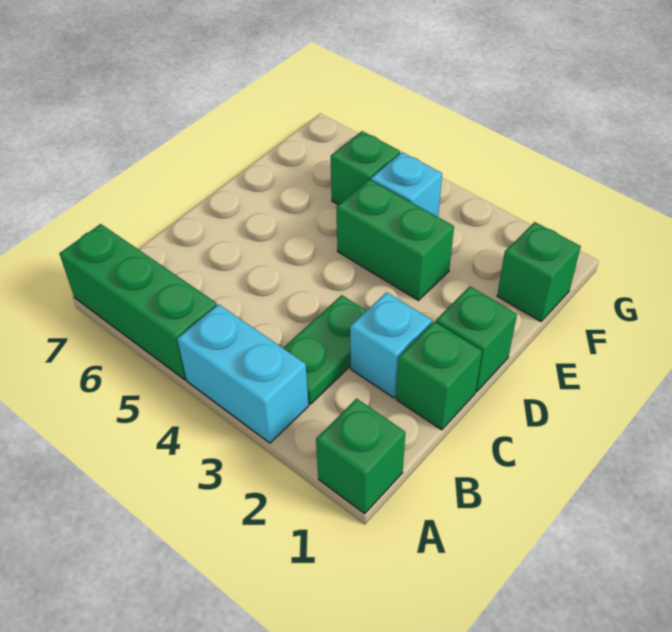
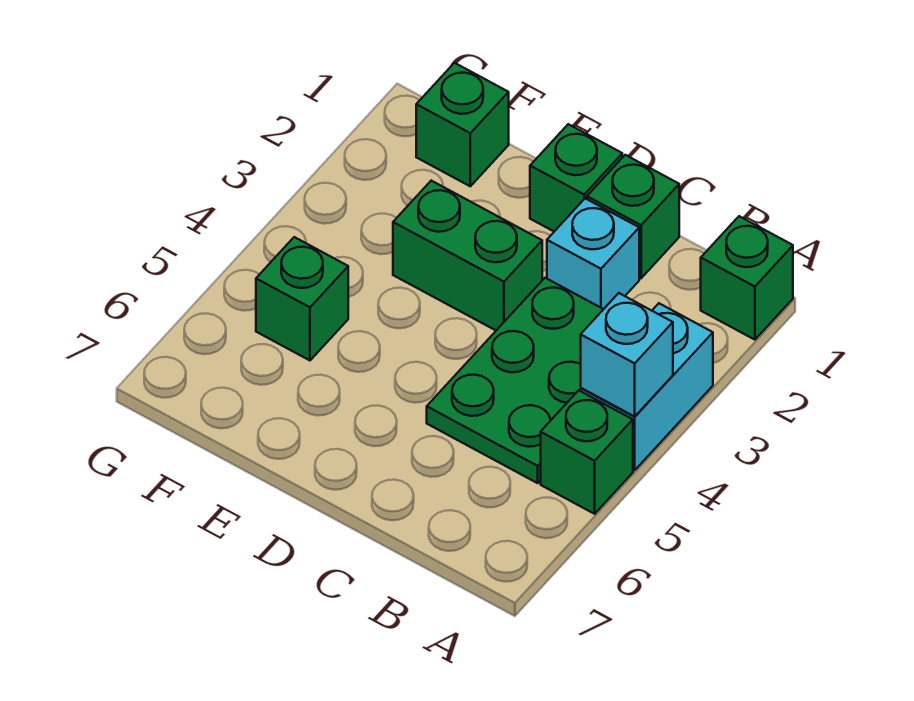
green brick A5:A7 level 1 -> green brick A5 level 1
green plate B3:C3 level 1 -> green plate B3:C5 level 1
green brick E3:E4 level 1 -> green brick D3:E3 level 1
cyan brick F4 level 1 -> cyan brick A4 level 2

